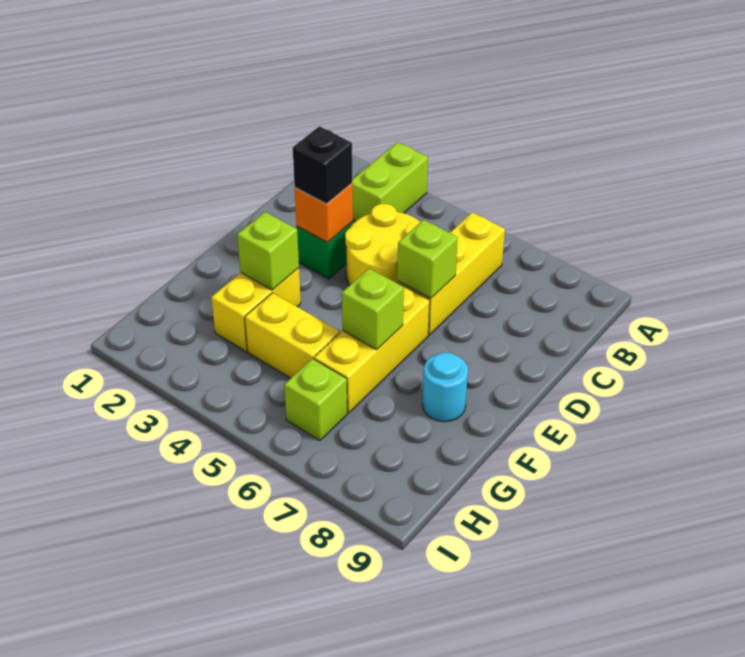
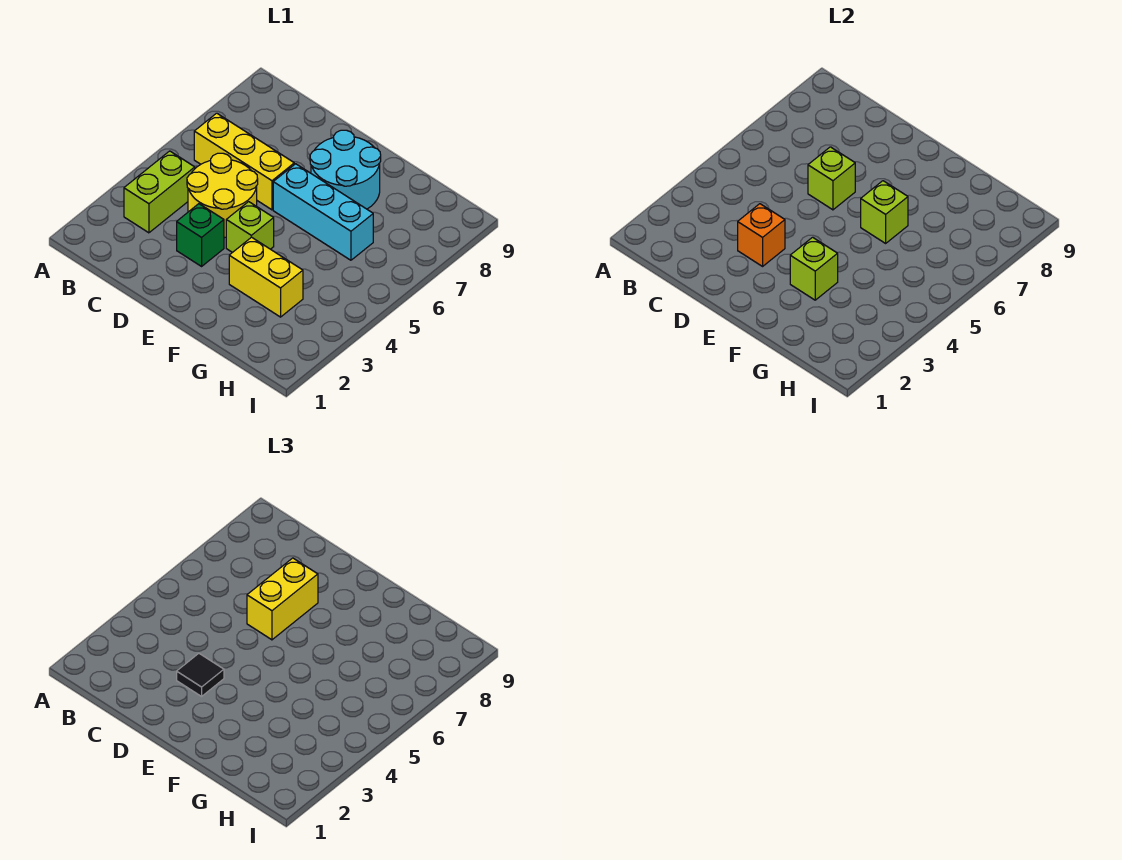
lime brick A3:B3 level 1 -> lime brick B3:B4 level 1
black brick D3 level 3 -> black tile D3 level 3
yellow brick E6:G6 level 1 -> cyan brick E6:G6 level 1
cyan round brick F8 level 1 -> cyan round brick E7:F8 level 1
yellow brick G4:G5 level 1 -> yellow brick D6:D7 level 3
lime brick H6 level 1 -> lime brick E4 level 1

